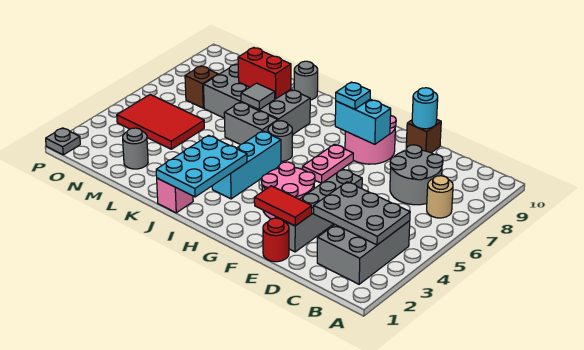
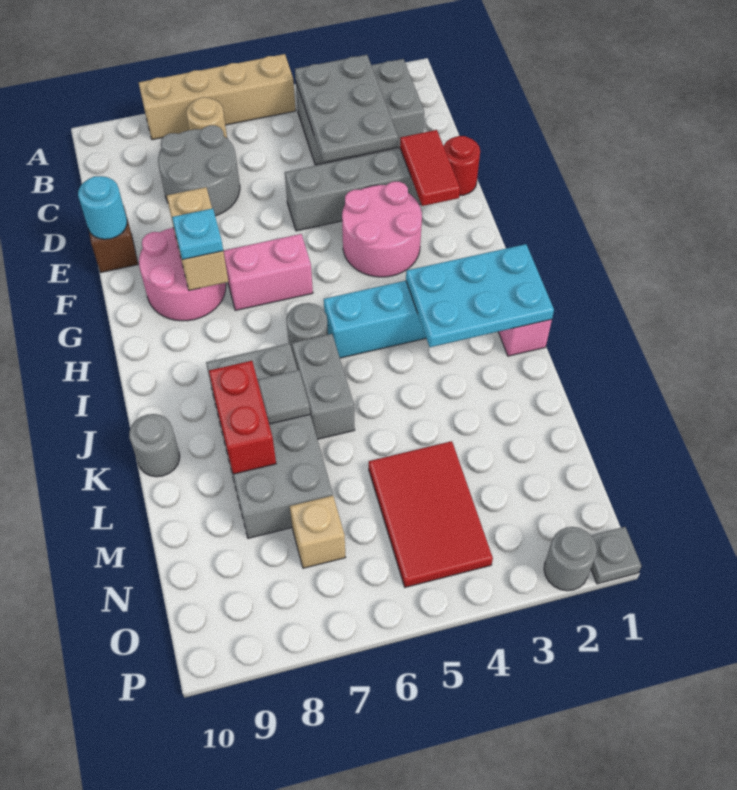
none -> tan brick A5:A8 level 1
cyan brick F8:G8 level 2 -> tan brick F8:G8 level 2
pink plate G6:G7 level 1 -> pink brick G6:G7 level 1
grey round brick M2 level 1 -> grey round brick P2 level 1
brown brick N7 level 1 -> tan brick N7 level 1

